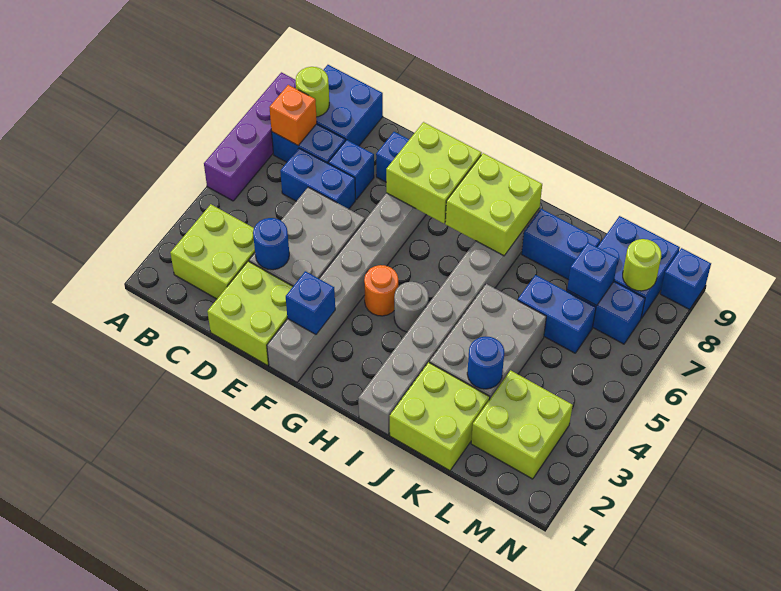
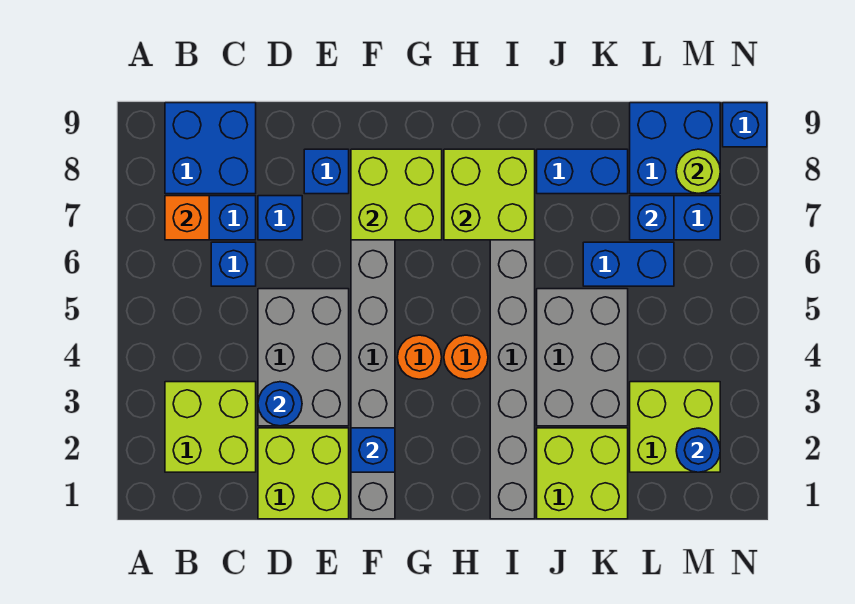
purple brick A5:A8 level 1 -> none
lime round brick B8 level 2 -> none
blue brick C6:D6 level 1 -> blue brick C6 level 1
grey round brick H4 level 1 -> orange round brick H4 level 1
blue round brick K3 level 2 -> blue round brick M2 level 2

